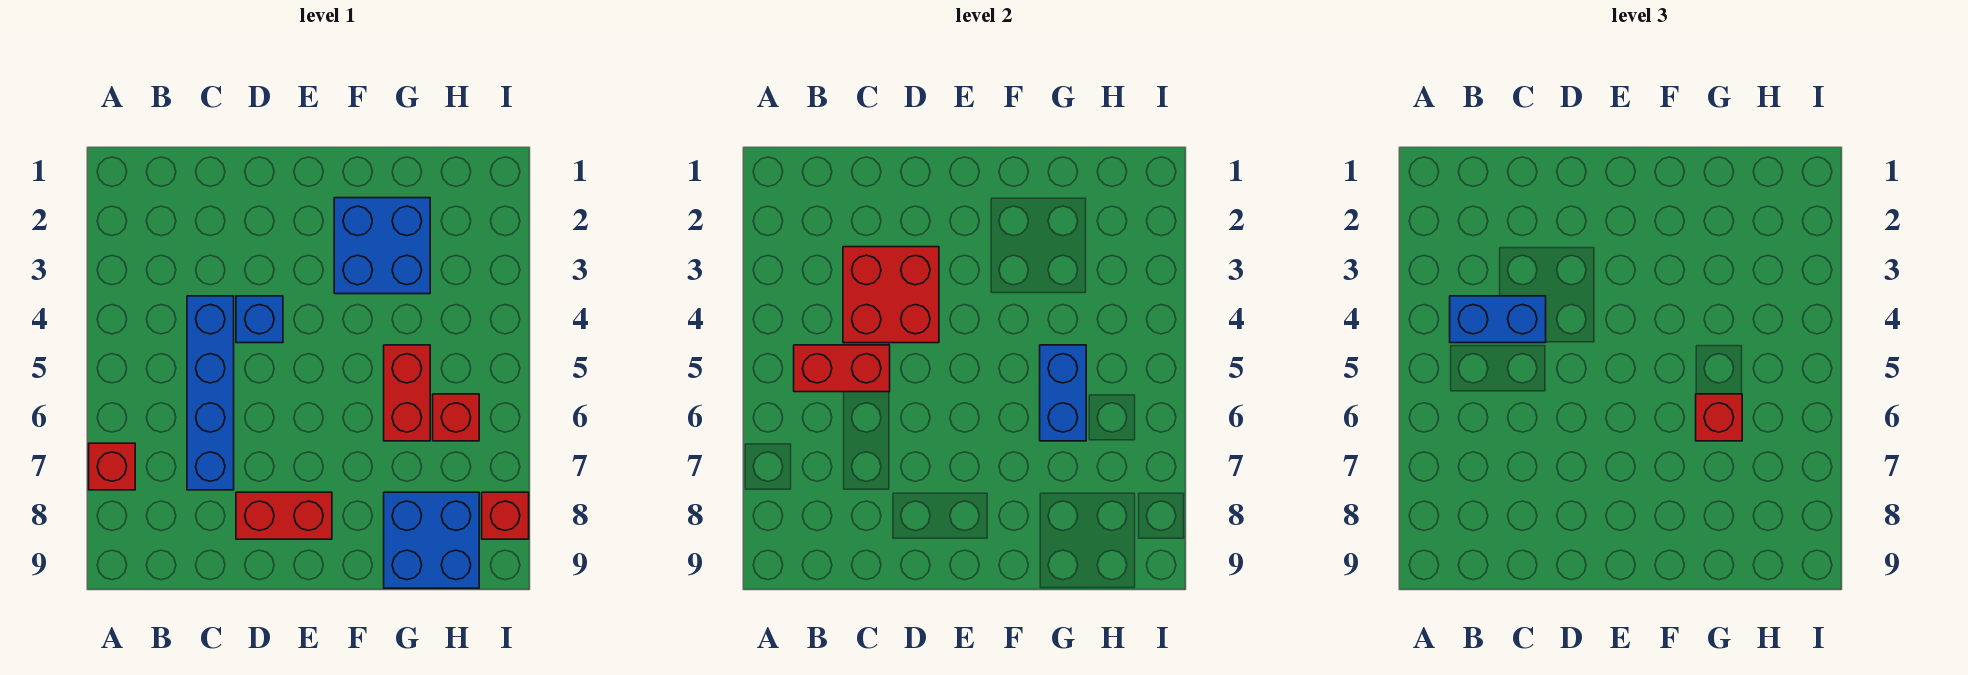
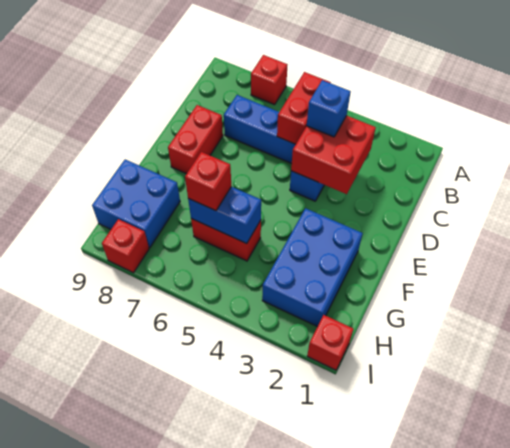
blue brick B4:C4 level 3 -> blue brick C4 level 3
blue brick F2:G3 level 1 -> blue brick F2:H3 level 1
red brick H6 level 1 -> red brick I1 level 1

